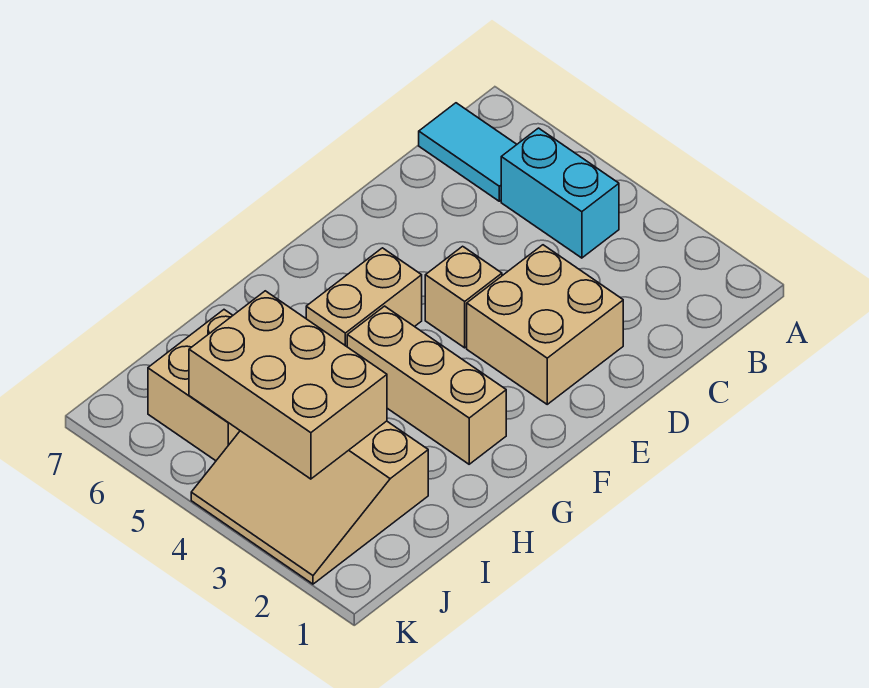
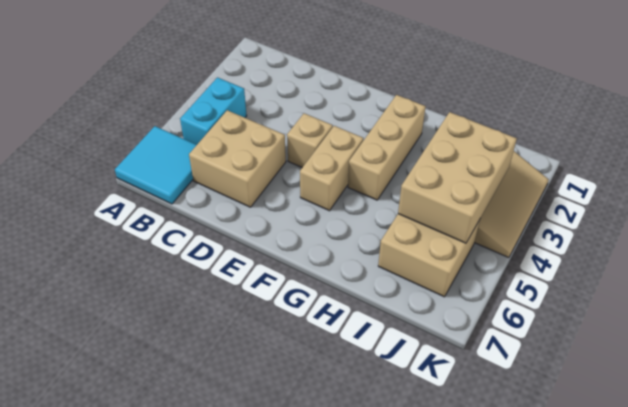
cyan tile B6:B7 level 1 -> cyan tile A6:B7 level 1
tan brick D2:E3 level 1 -> tan brick C5:D6 level 1
tan brick F5:G5 level 1 -> tan brick F4:F5 level 1

